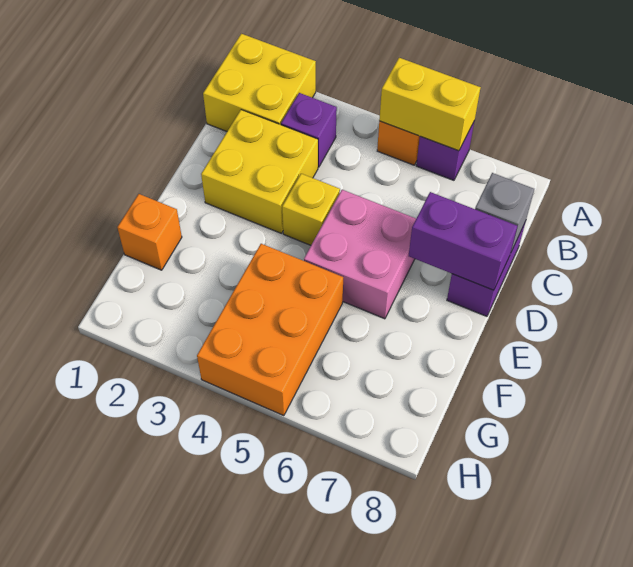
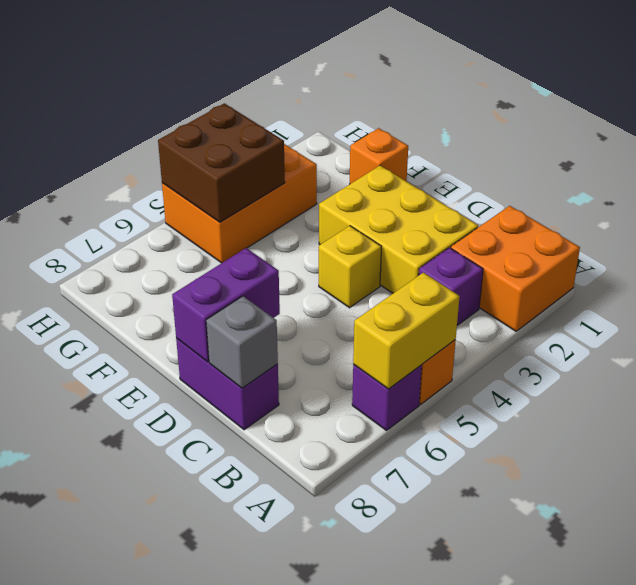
yellow brick A1:B2 level 1 -> orange brick A1:B2 level 1
yellow brick C2:D3 level 1 -> yellow brick C2:E3 level 1
pink brick D5:E6 level 1 -> none
orange brick F4:H5 level 1 -> orange brick G3:H5 level 1
none -> brown brick G4:H5 level 2

